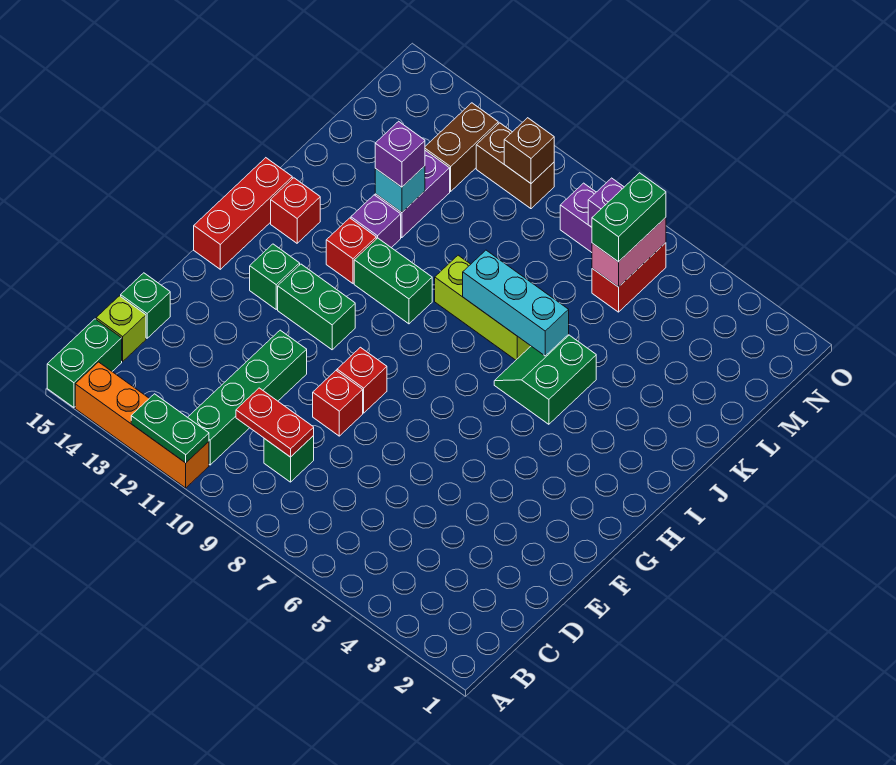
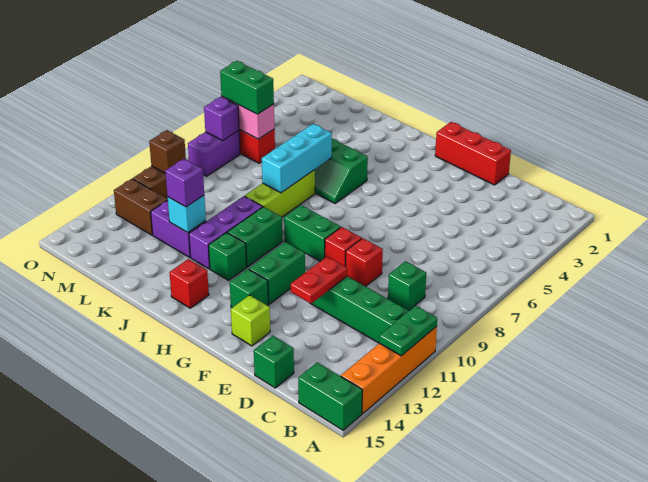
red plate C9:C10 level 2 -> red plate E11:E12 level 2
lime brick C15 level 1 -> lime brick F14 level 1
none -> green brick G9:H9 level 1
red brick G15:I15 level 1 -> red brick E1:G1 level 1
red brick I12 level 1 -> green brick I12 level 1
purple brick J12 level 1 -> purple brick J10:J12 level 1

